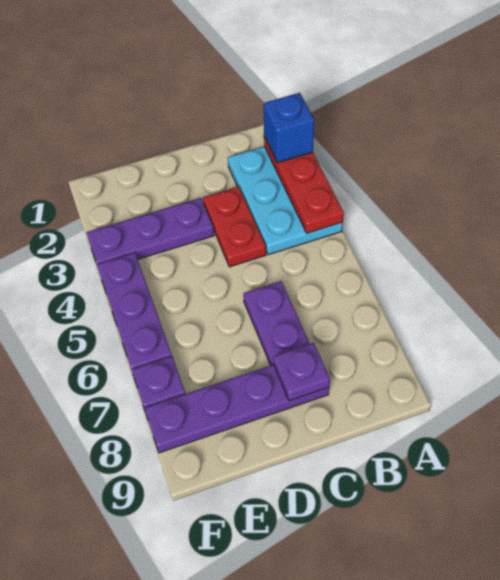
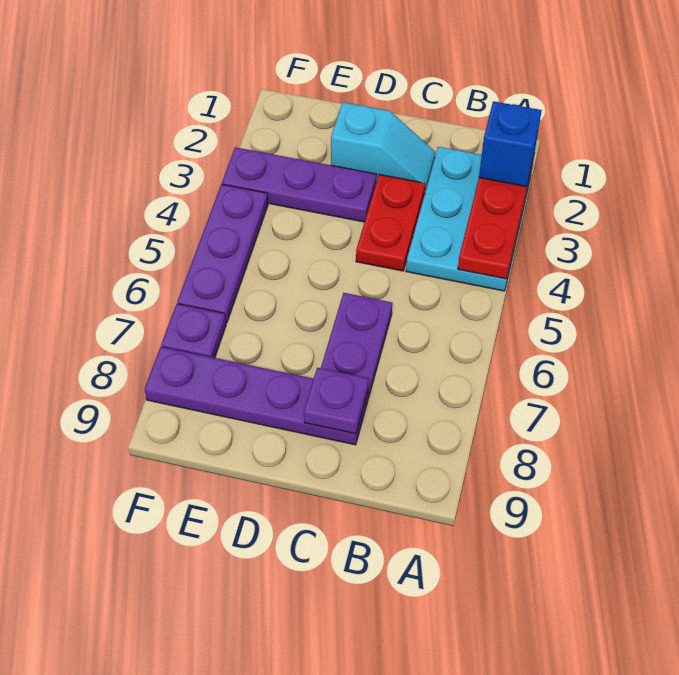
none -> cyan slope C2:D2 level 1 top D

